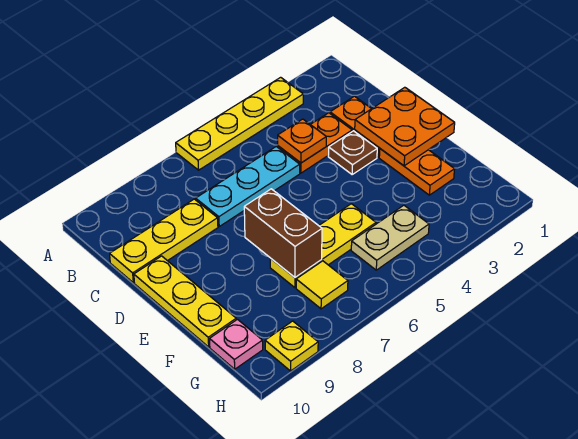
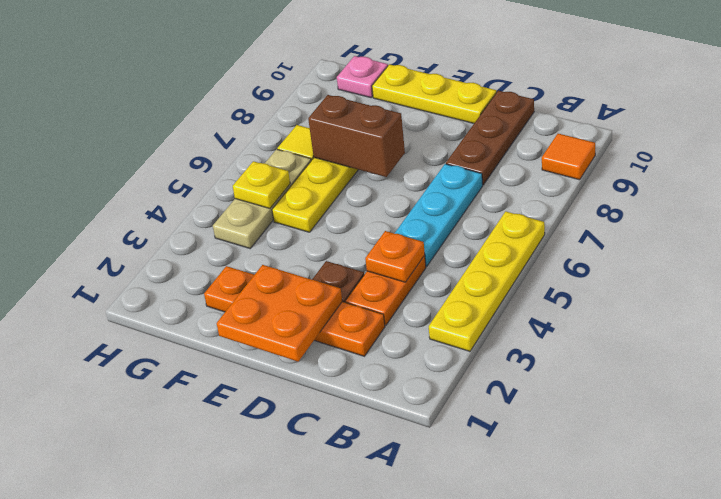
none -> orange tile A9 level 1
yellow plate C8:C10 level 1 -> brown plate C8:C10 level 1
tan plate G4:G5 level 1 -> tan plate G4:G6 level 1
yellow plate H9 level 1 -> yellow plate G5 level 2

